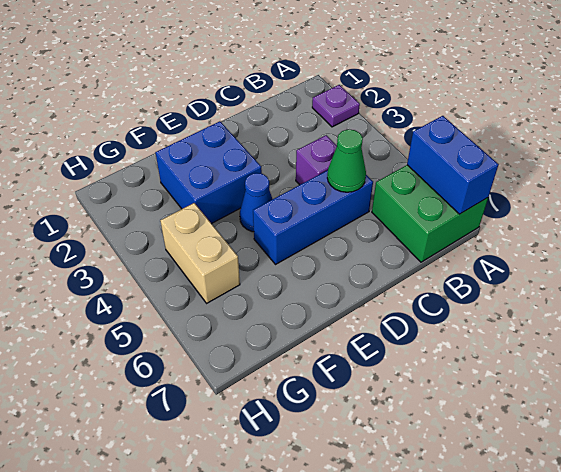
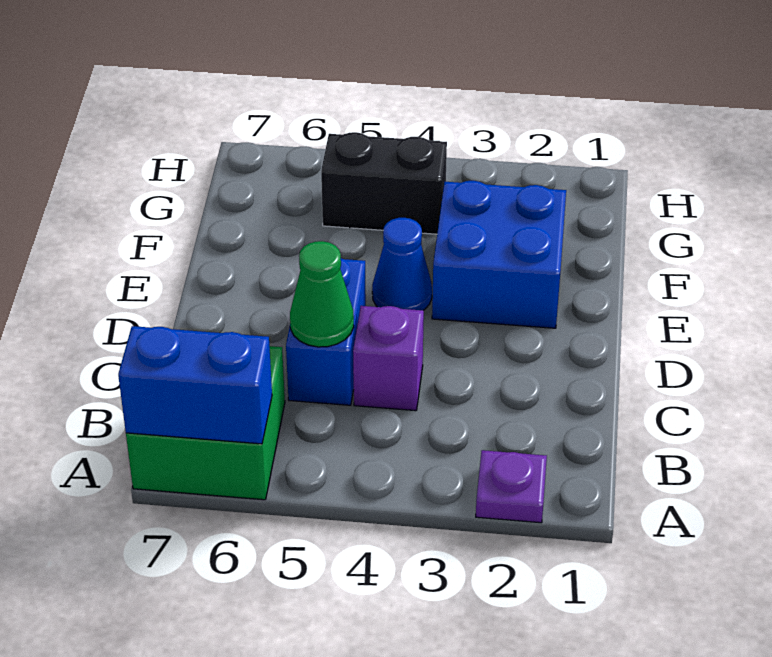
blue brick C5:E5 level 1 -> blue brick C5:D5 level 1
tan brick G4:G5 level 1 -> black brick G4:G5 level 1

